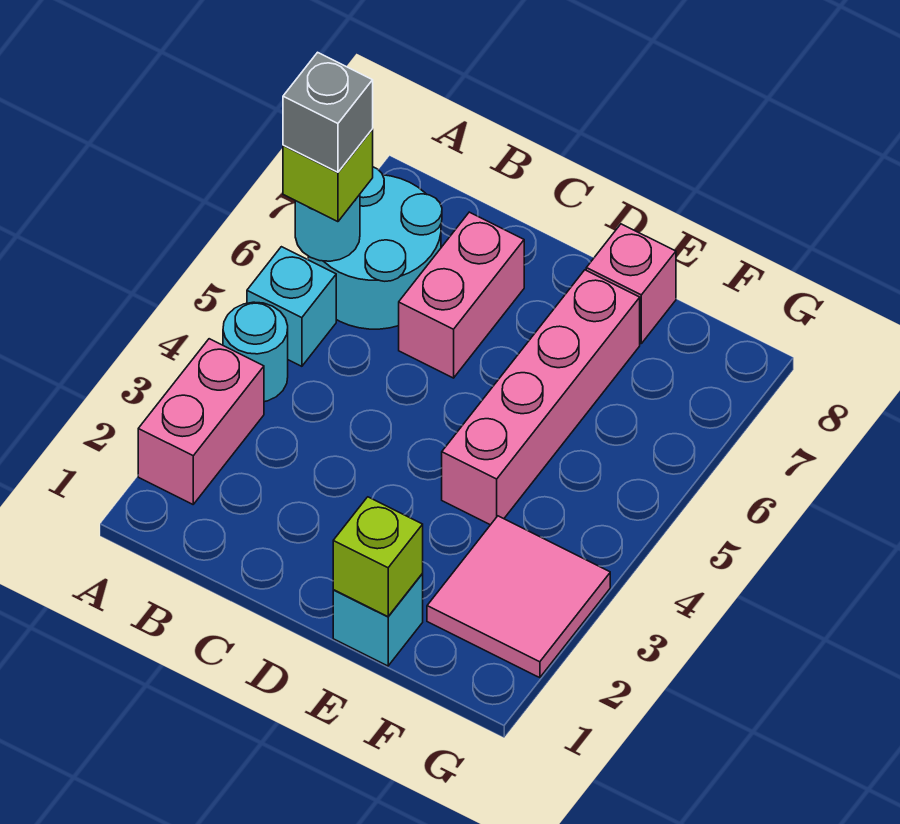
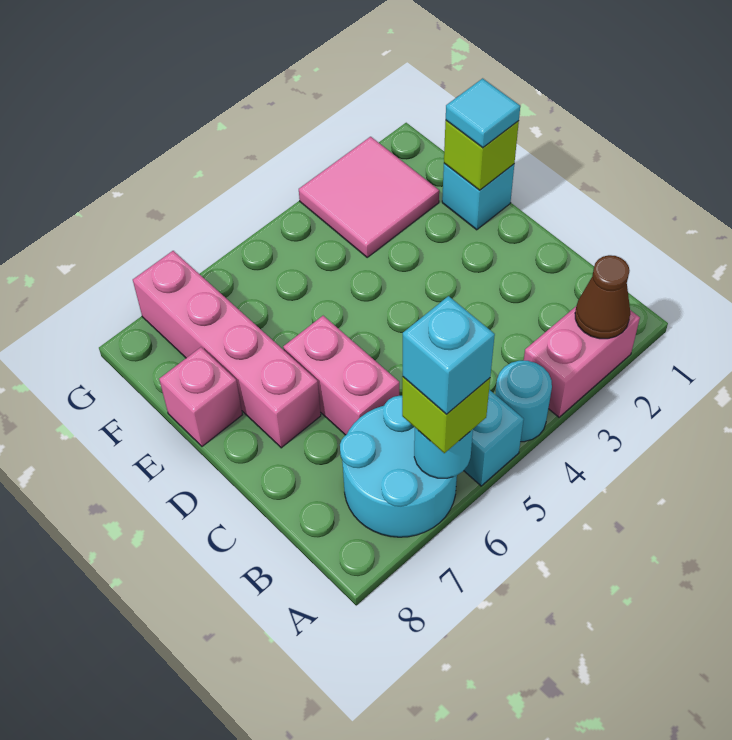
none -> brown cone A2 level 2
grey brick A6 level 4 -> cyan brick A6 level 4
pink brick C6:C7 level 1 -> pink brick C6:D6 level 1
none -> cyan tile E1 level 3
pink brick E4:E7 level 1 -> pink brick D7:G7 level 1

